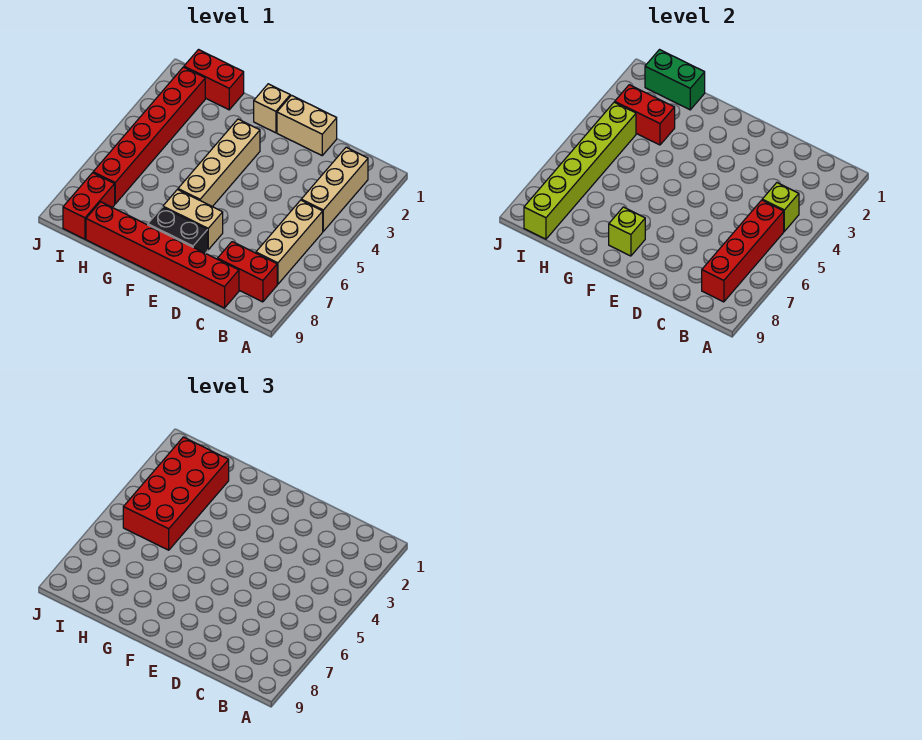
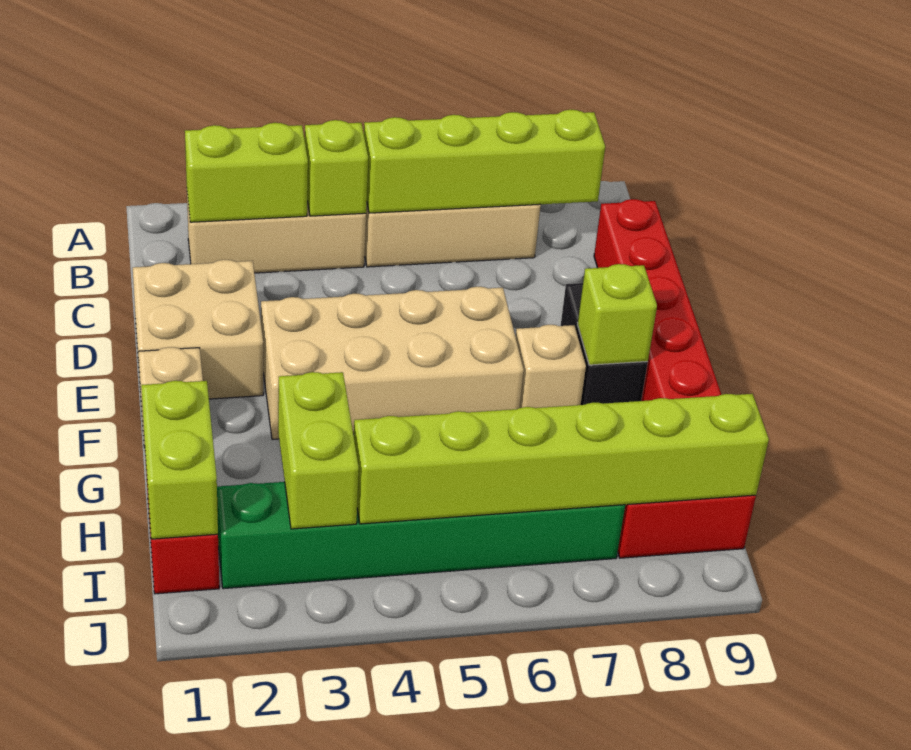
none -> lime brick B2:B3 level 2
red brick B5:B8 level 2 -> lime brick B5:B8 level 2
red brick B8:C8 level 1 -> none
tan brick D1:E1 level 1 -> tan brick D1:E2 level 1
tan brick E7:F7 level 1 -> tan brick F7 level 1
tan brick F3:F6 level 1 -> tan brick E3:F6 level 1
green brick H1:I1 level 2 -> lime brick H1:I1 level 2
red brick H2:I5 level 3 -> none
red brick H3:I3 level 2 -> lime brick H3:I3 level 2
red brick I2:I7 level 1 -> green brick I2:I7 level 1

